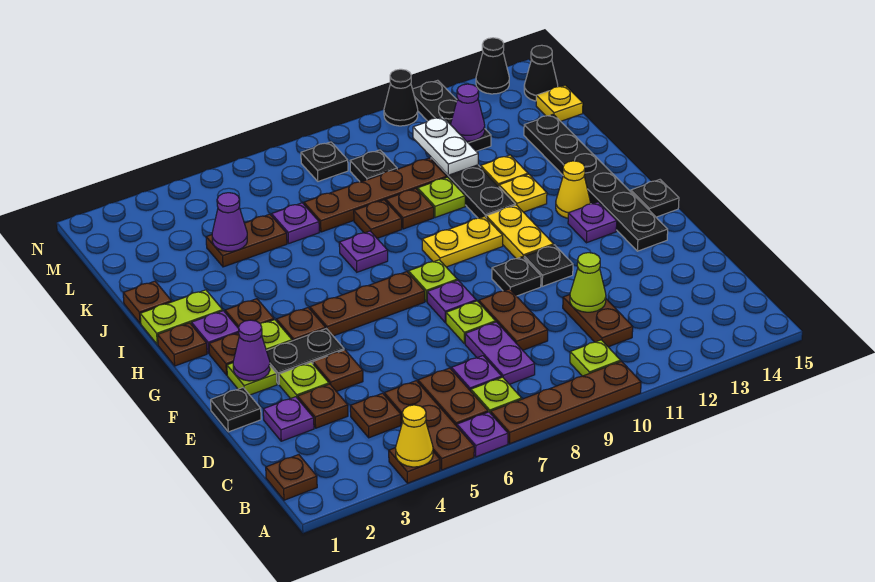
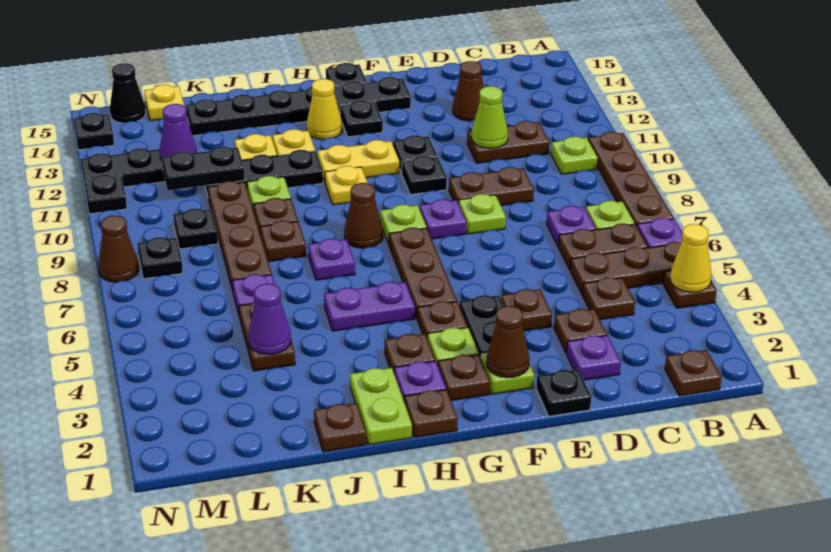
purple plate C8:D8 level 1 -> purple plate H5:I5 level 1
none -> brown cone D13 level 1
lime plate E3 level 1 -> none
purple cone F2 level 2 -> brown cone F2 level 2
purple plate G13 level 1 -> black plate G13 level 1
none -> brown cone H8 level 1
yellow plate H9:H10 level 1 -> yellow plate H10 level 1
white plate K11:L11 level 2 -> black plate K11:L11 level 2
none -> brown cone N8 level 1
black cone N11 level 1 -> black plate N11 level 1
black cone N14 level 1 -> black plate N14 level 1

